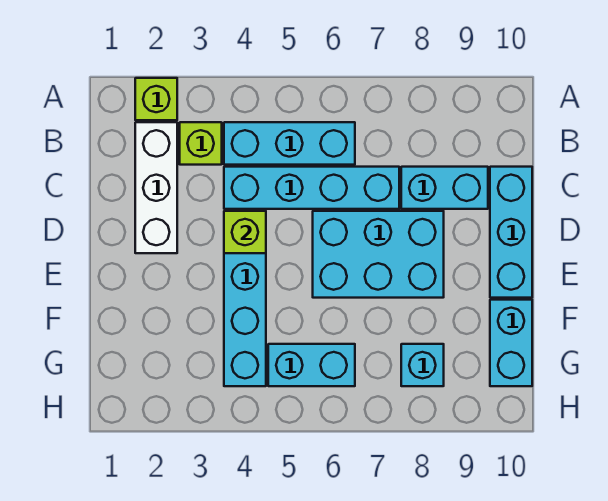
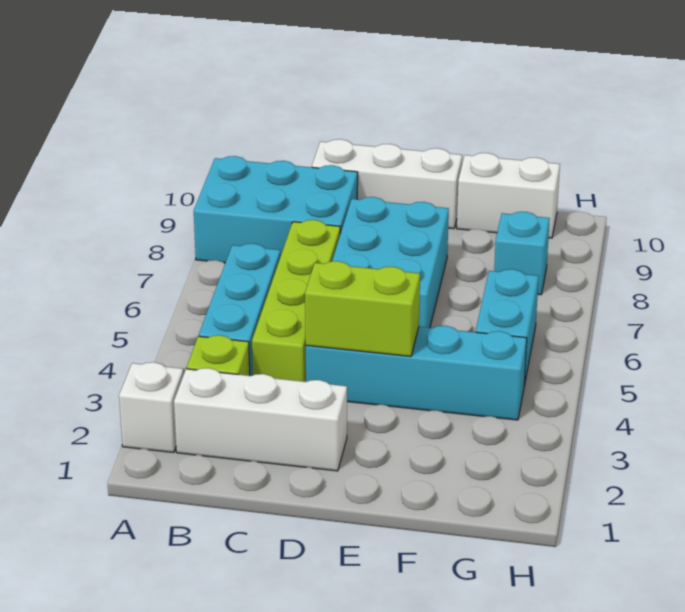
lime brick A2 level 1 -> white brick A2 level 1
cyan brick C4:C7 level 1 -> lime brick C4:C7 level 1
cyan brick C8:C9 level 1 -> cyan brick A8:C9 level 1
cyan brick C10:E10 level 1 -> white brick C10:E10 level 1
lime brick D4 level 2 -> lime brick D4:E4 level 2
cyan brick F10:G10 level 1 -> white brick F10:G10 level 1

